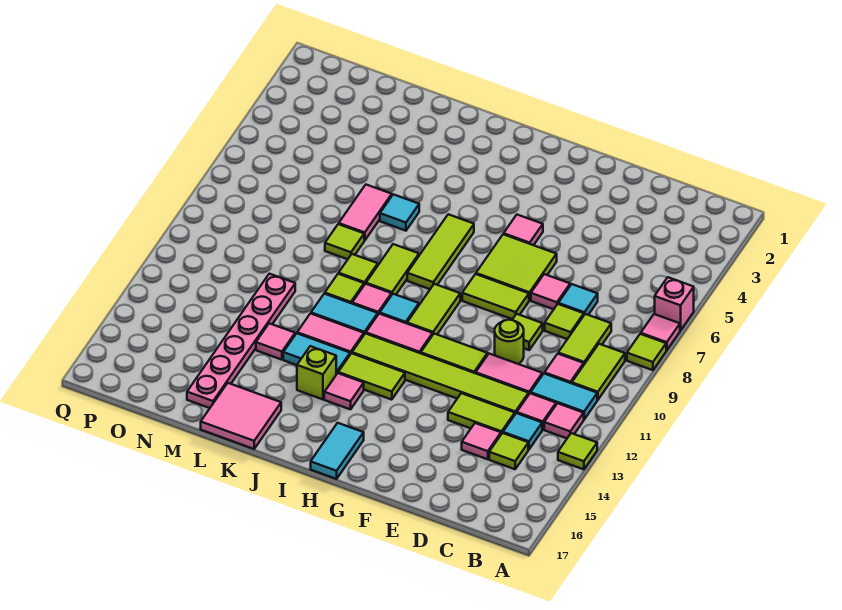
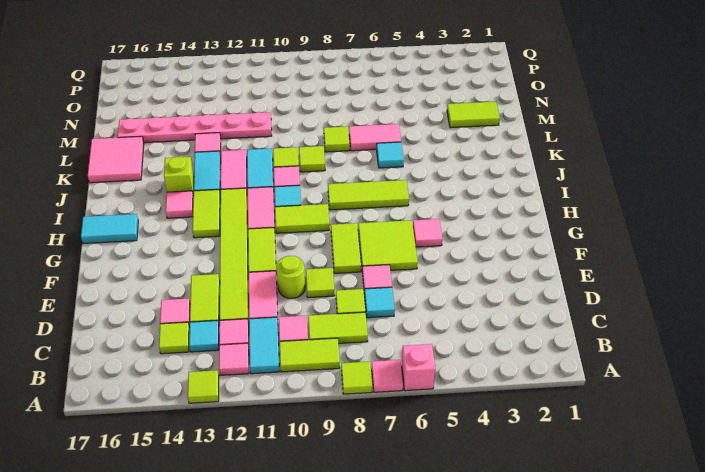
lime tile J8:J9 level 1 -> lime tile M2:M3 level 1

